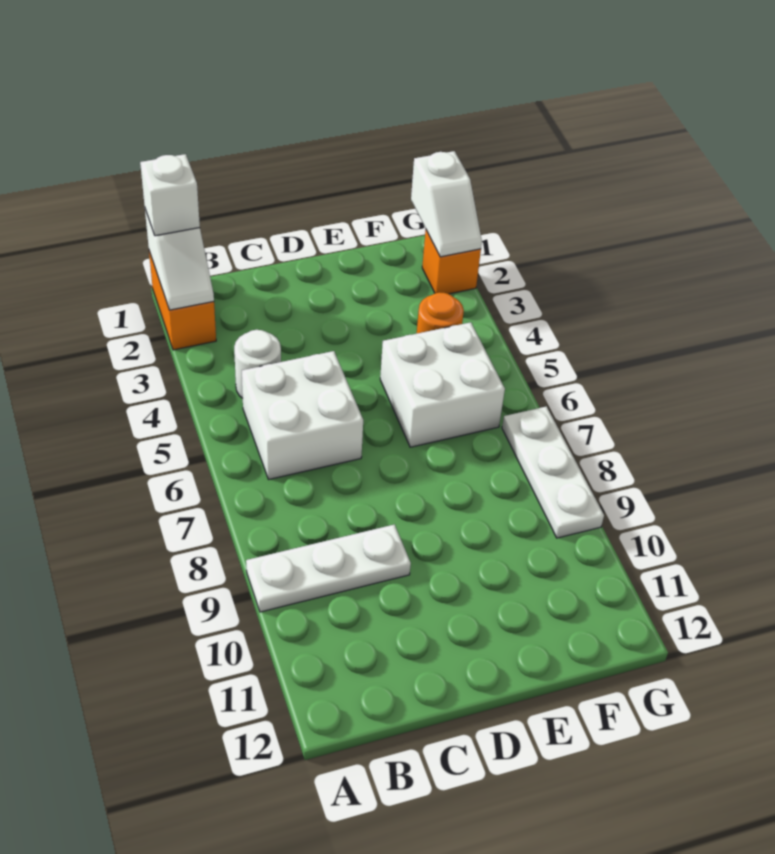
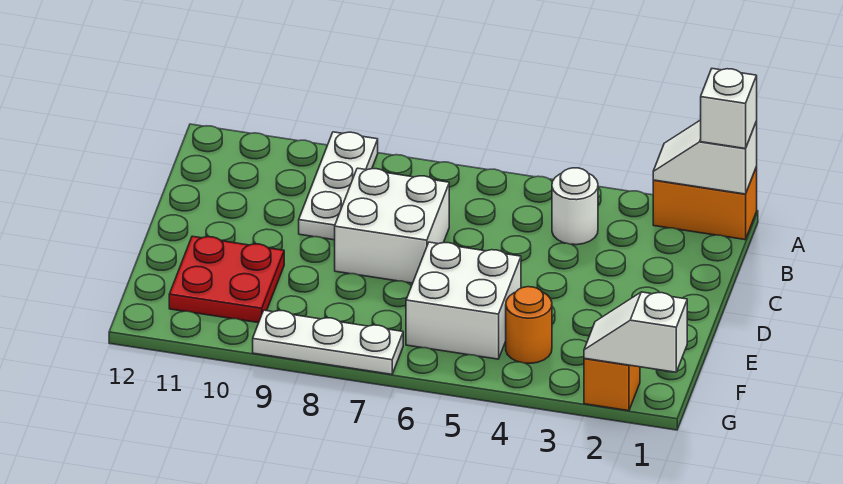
white brick B5:C6 level 1 -> white brick C7:D8 level 1
none -> red plate E10:F11 level 1

